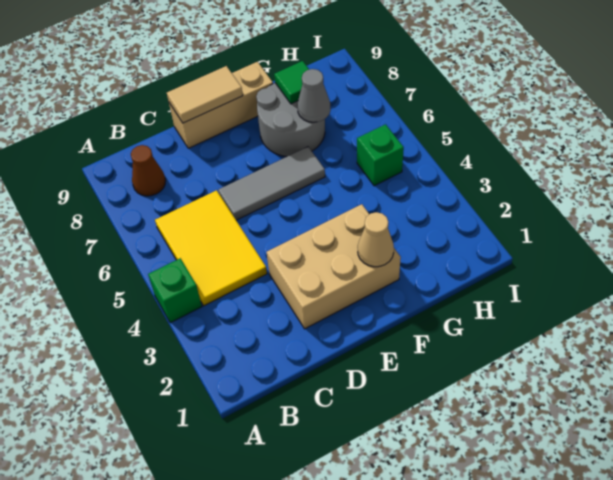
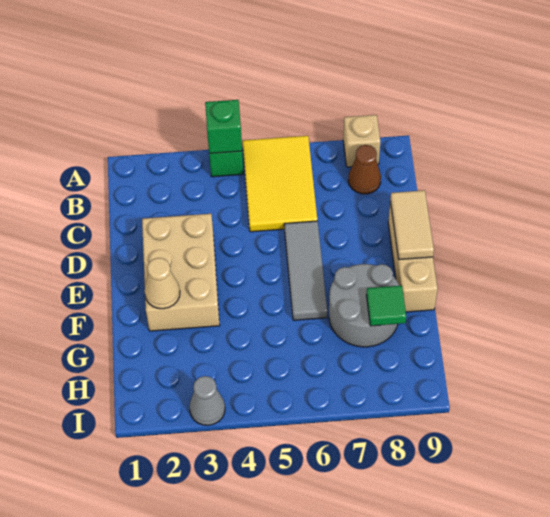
none -> tan brick A8 level 1
yellow tile B4:C6 level 1 -> yellow tile A5:C6 level 1
grey cone G7 level 2 -> grey cone I3 level 1
green brick H5 level 1 -> green brick A4 level 2

